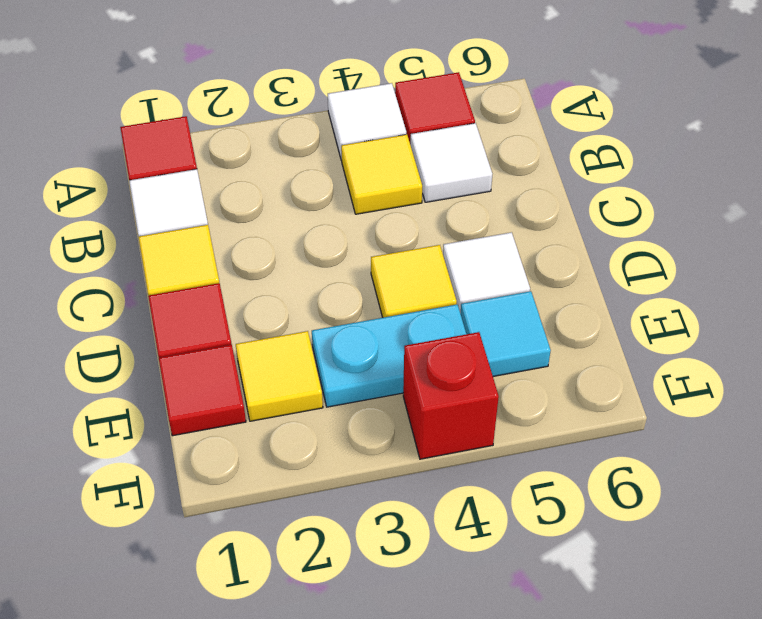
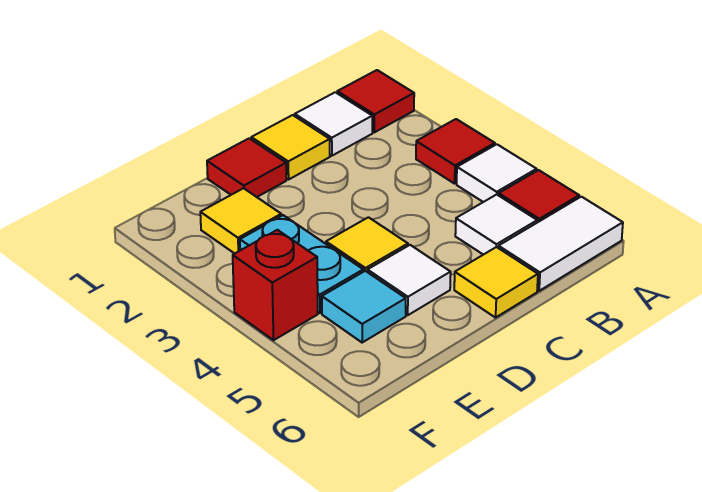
none -> white tile A6:B6 level 1
yellow tile B4 level 1 -> yellow tile C6 level 1
red tile E1 level 1 -> red tile A3 level 1

